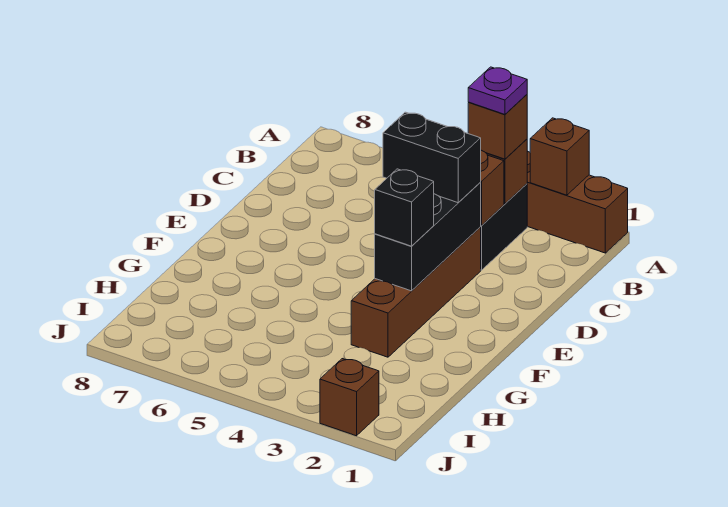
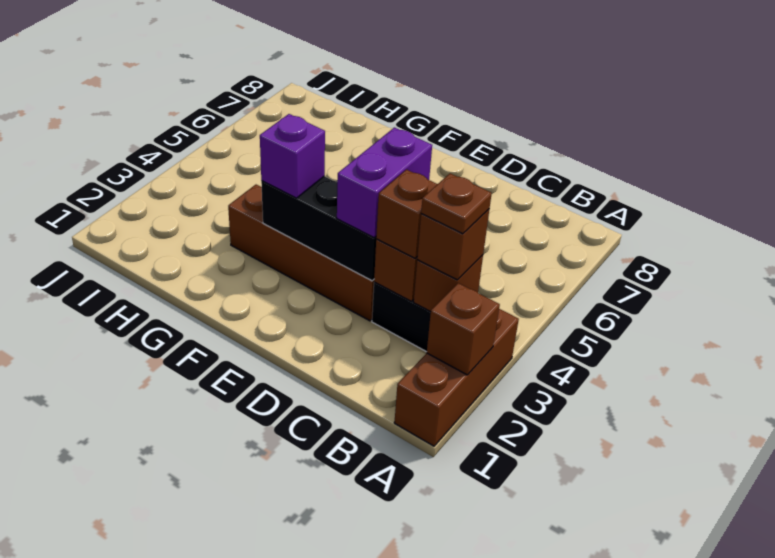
purple plate B3 level 4 -> brown plate B3 level 4
black brick D3:D4 level 3 -> purple brick D3:D4 level 3
black brick F3 level 3 -> purple brick F3 level 3
brown brick J2 level 1 -> brown brick C3 level 3

